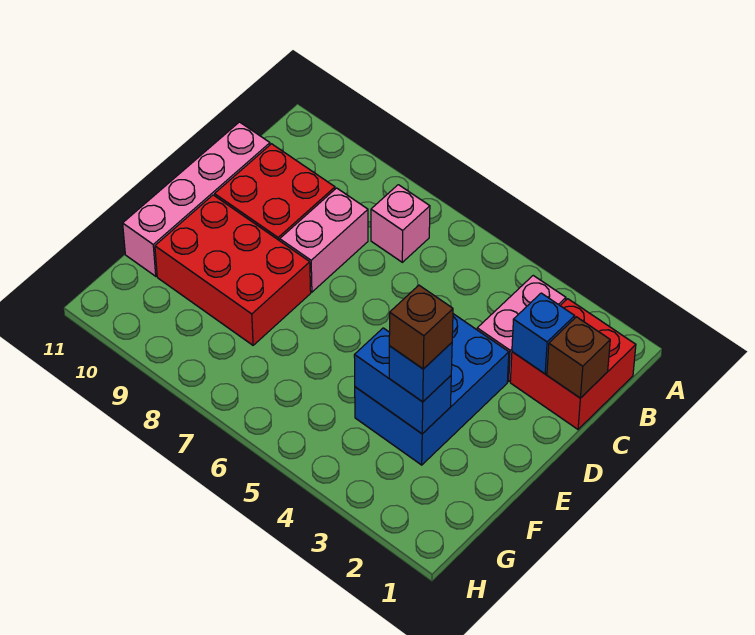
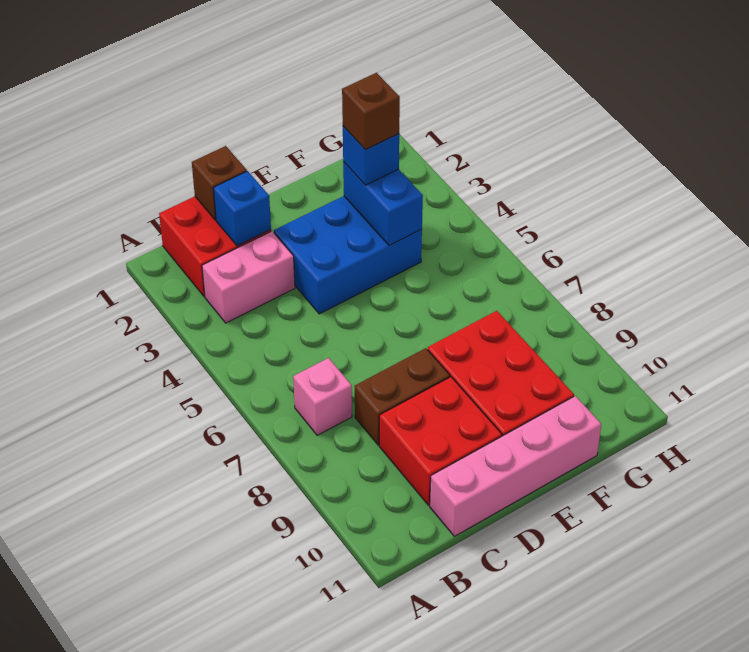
pink brick C8:D8 level 1 -> brown brick C8:D8 level 1

